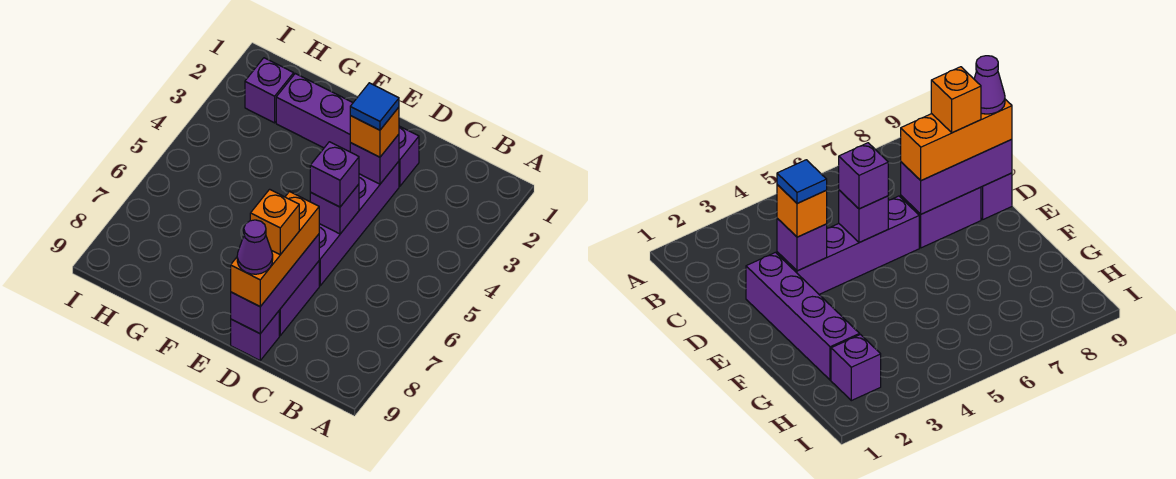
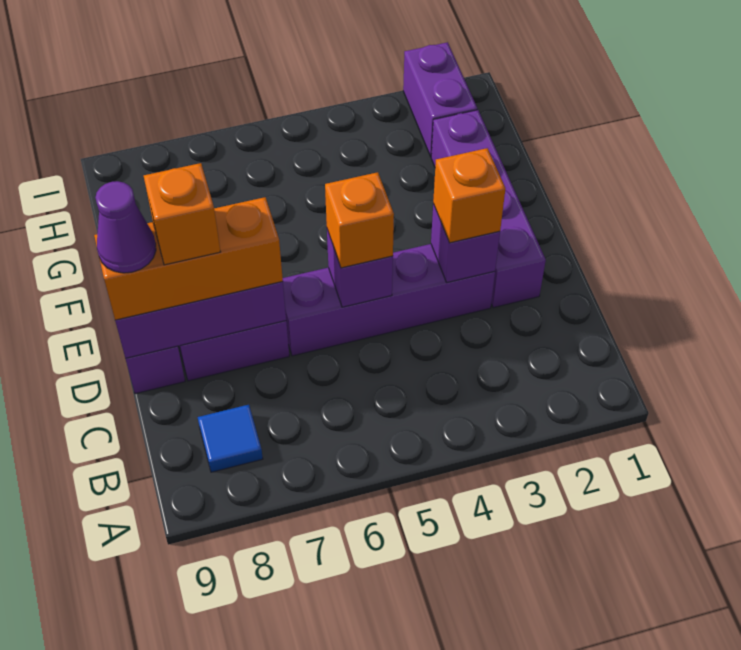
blue tile D3 level 4 -> blue tile B8 level 1
purple brick D5 level 3 -> orange brick D5 level 3
purple brick H2 level 1 -> purple brick H2:I2 level 1

